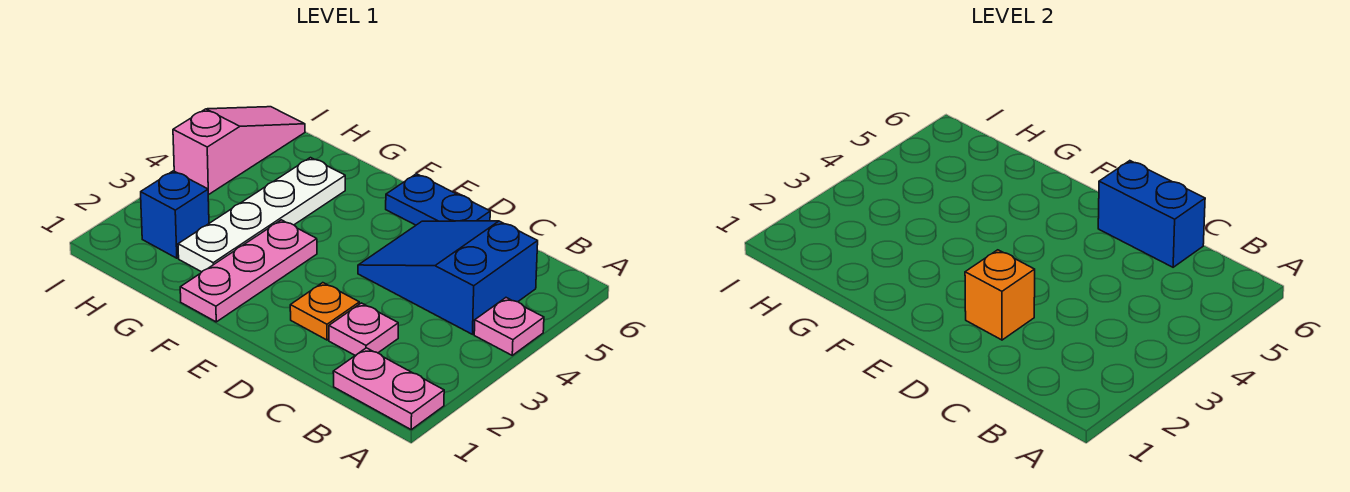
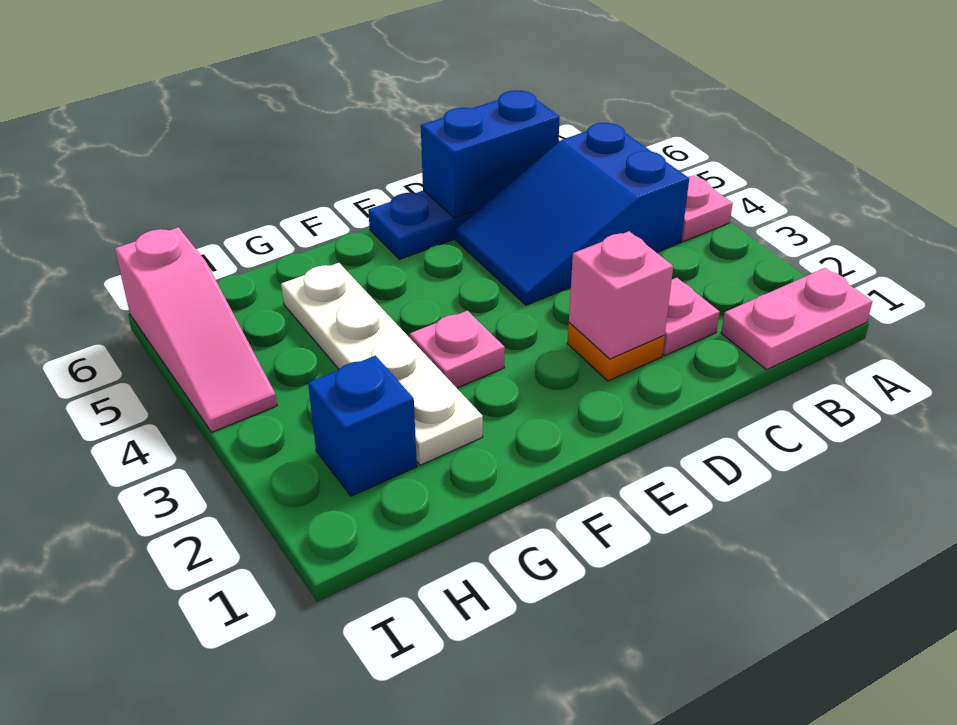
orange brick D2 level 2 -> pink brick D2 level 2
pink plate F1:F3 level 1 -> pink plate F3 level 1
pink slope I4:I6 level 1 top 4 -> pink slope I4:I6 level 1 top 6

